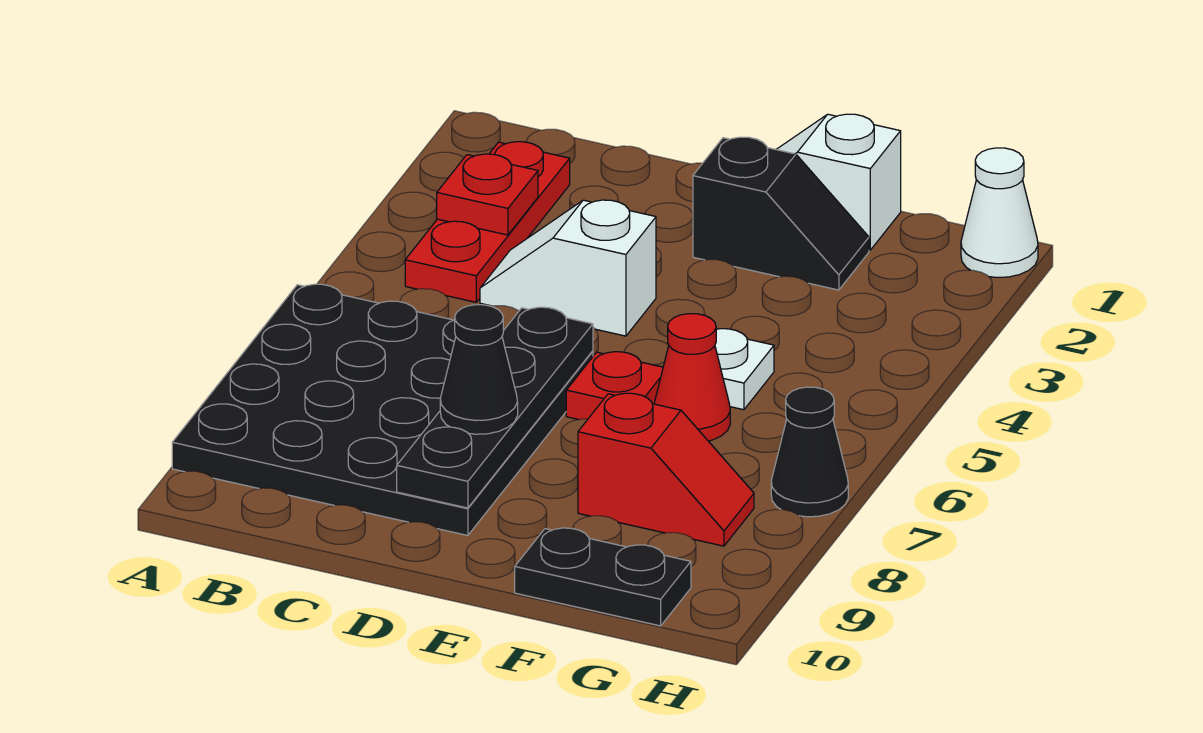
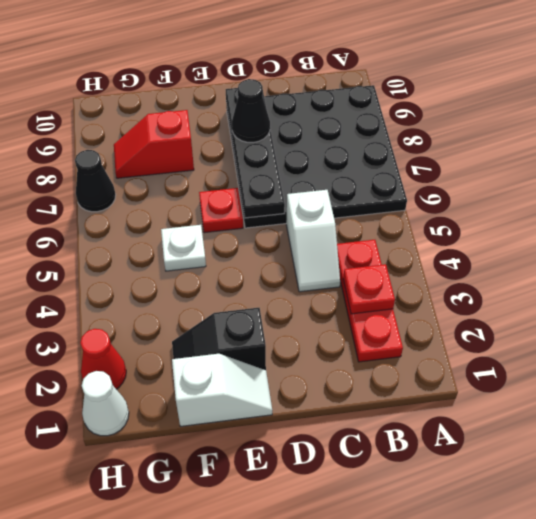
white slope C4:D4 level 1 top D -> white slope C4:C5 level 1 top 5
red cone F6 level 1 -> red cone H2 level 1
black plate F10:G10 level 1 -> none

